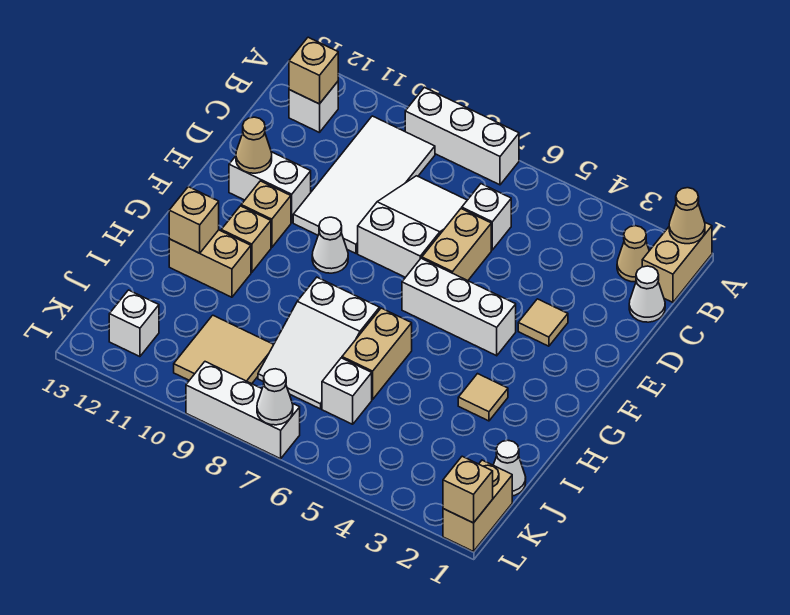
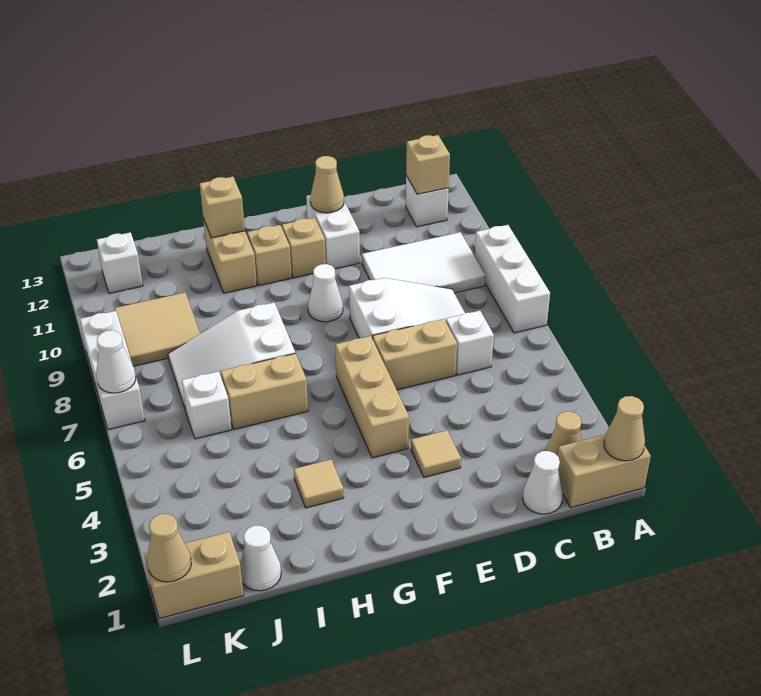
white tile B9:E10 level 1 -> white tile B9:D10 level 1
white brick F4:F6 level 1 -> tan brick F4:F6 level 1
tan brick L1 level 2 -> tan cone L1 level 2

